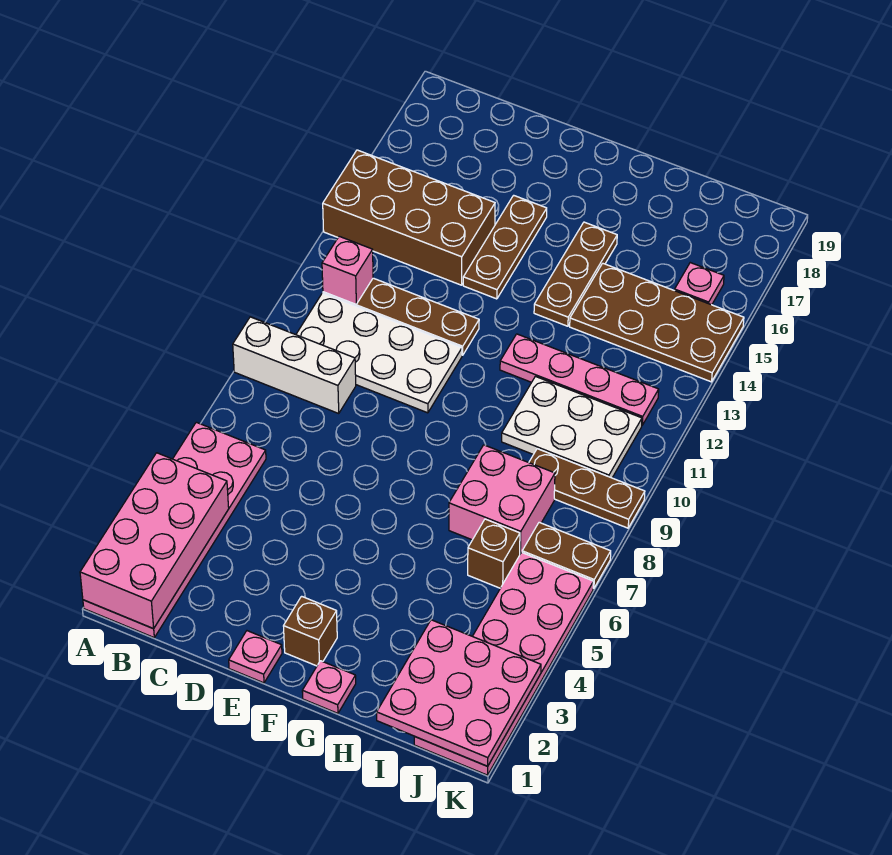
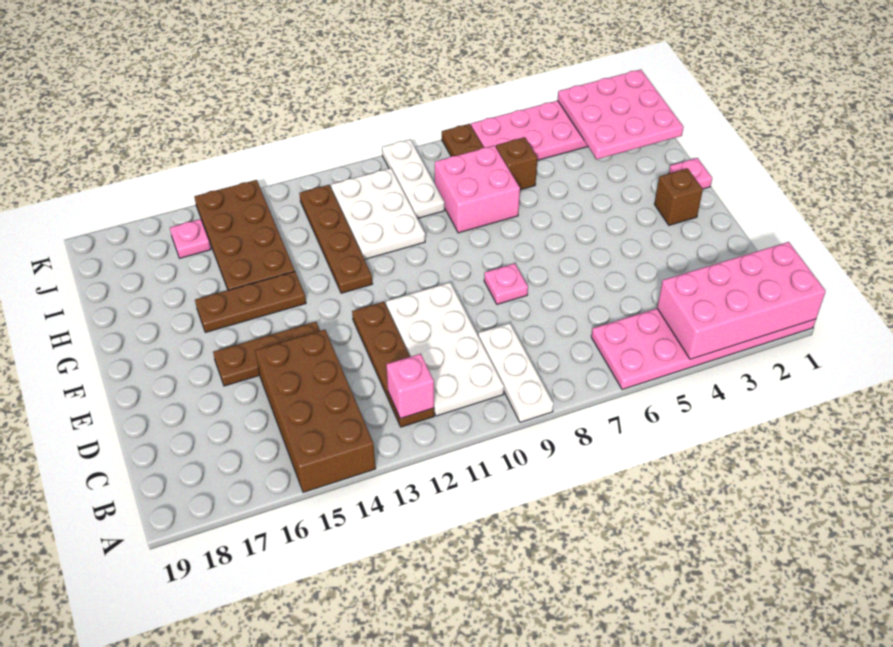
white brick A9:C9 level 1 -> white plate A9:C9 level 1
pink plate E1 level 1 -> pink plate E8 level 1
pink plate G12:J12 level 1 -> brown plate G12:J12 level 1
brown plate I9:K9 level 1 -> white plate I9:K9 level 1

